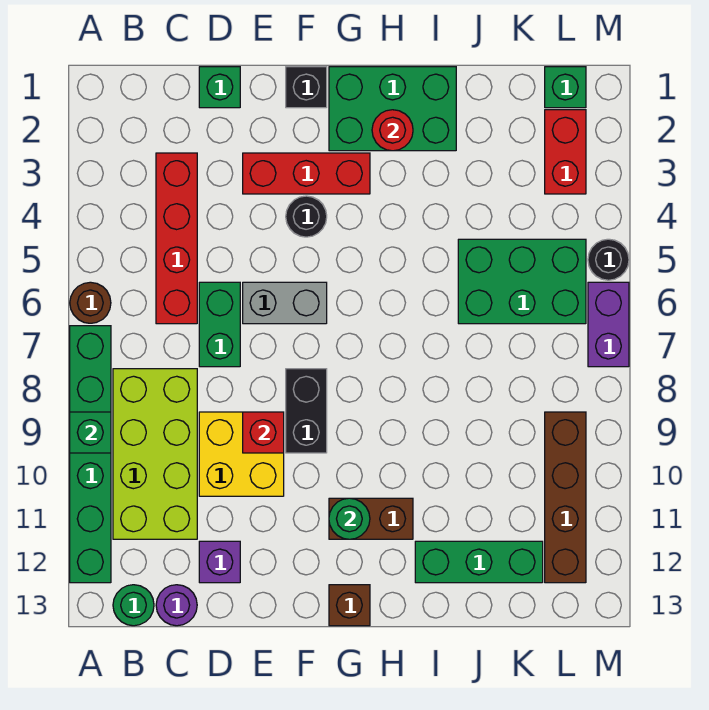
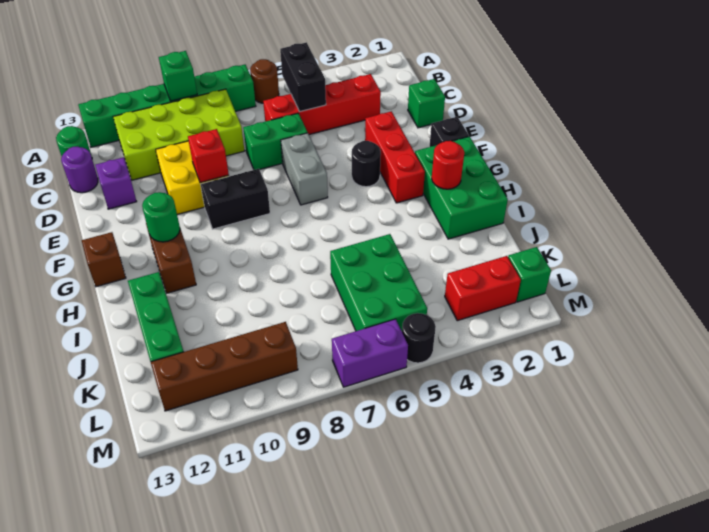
none -> black brick B5:C5 level 2

